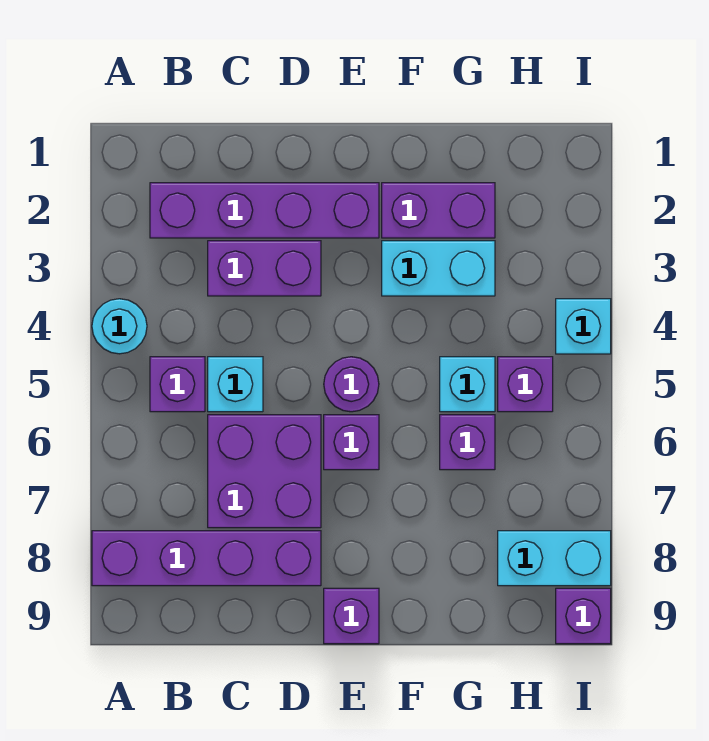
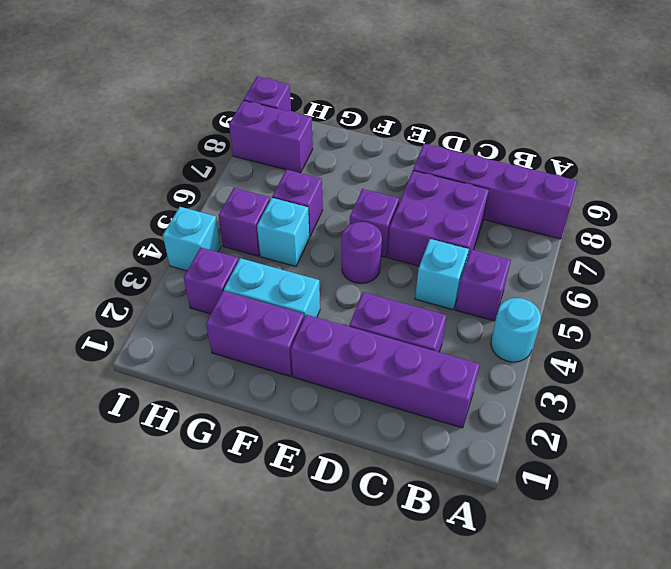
purple brick E9 level 1 -> purple brick H3 level 1
cyan brick H8:I8 level 1 -> purple brick H8:I8 level 1

